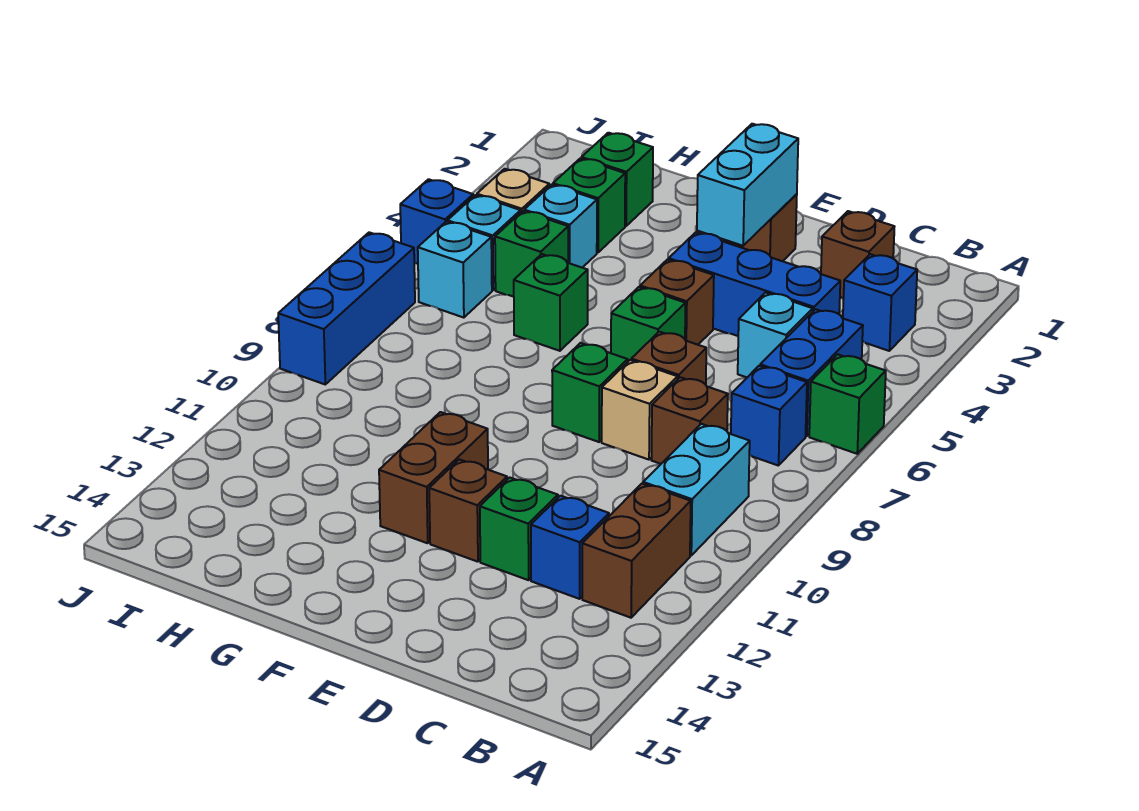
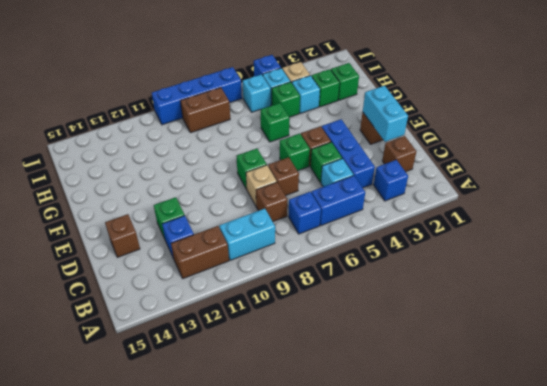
green brick A6 level 1 -> green brick D5 level 1
cyan brick E2:E3 level 2 -> cyan brick D2:E2 level 2
brown brick E12 level 1 -> brown brick D14 level 1
brown brick F11:F12 level 1 -> brown brick I8:I9 level 1
blue brick J7:J9 level 1 -> blue brick J7:J10 level 1

